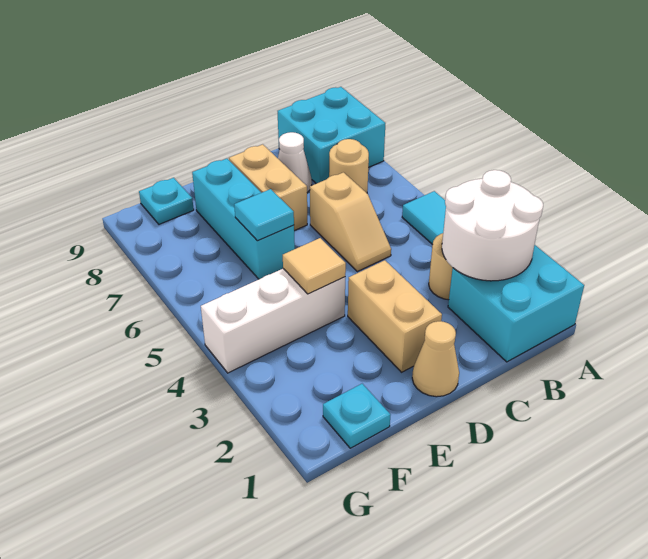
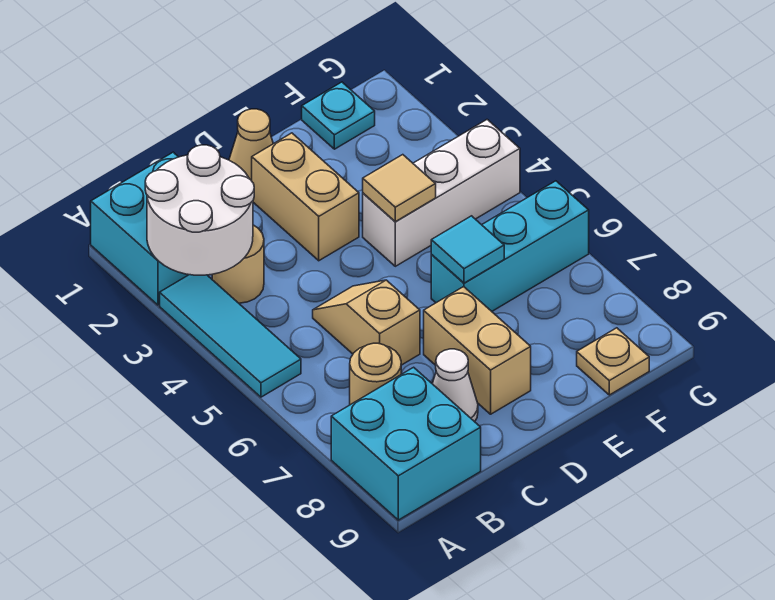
cyan brick E6:E8 level 1 -> cyan brick E6:G6 level 1
cyan plate F9 level 1 -> tan plate F9 level 1

